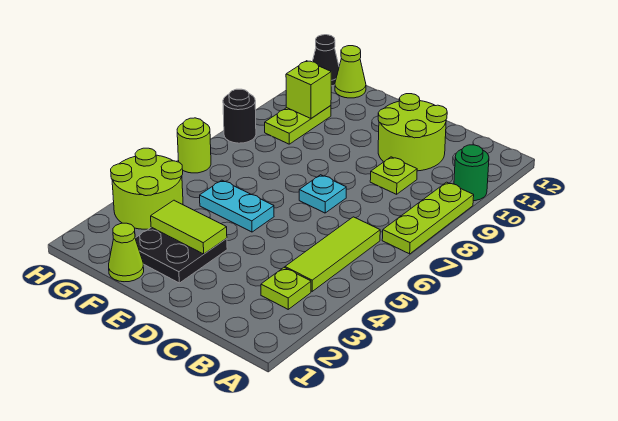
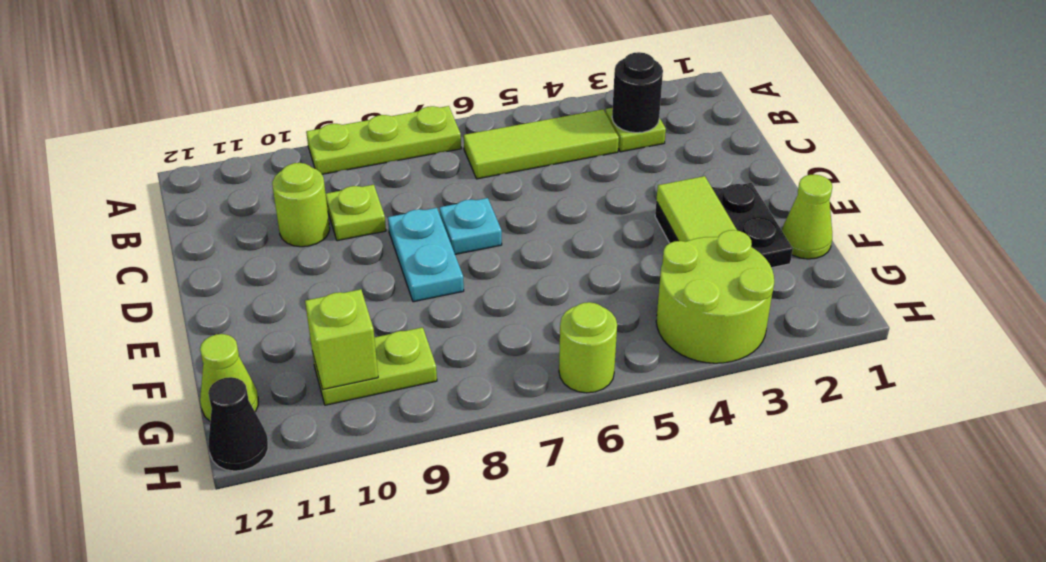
green round brick A10 level 1 -> none
lime round brick C10:D11 level 1 -> lime round brick C10 level 1
cyan plate E5:F5 level 1 -> cyan plate D8:E8 level 1
black round brick H8 level 1 -> black round brick B3 level 2

